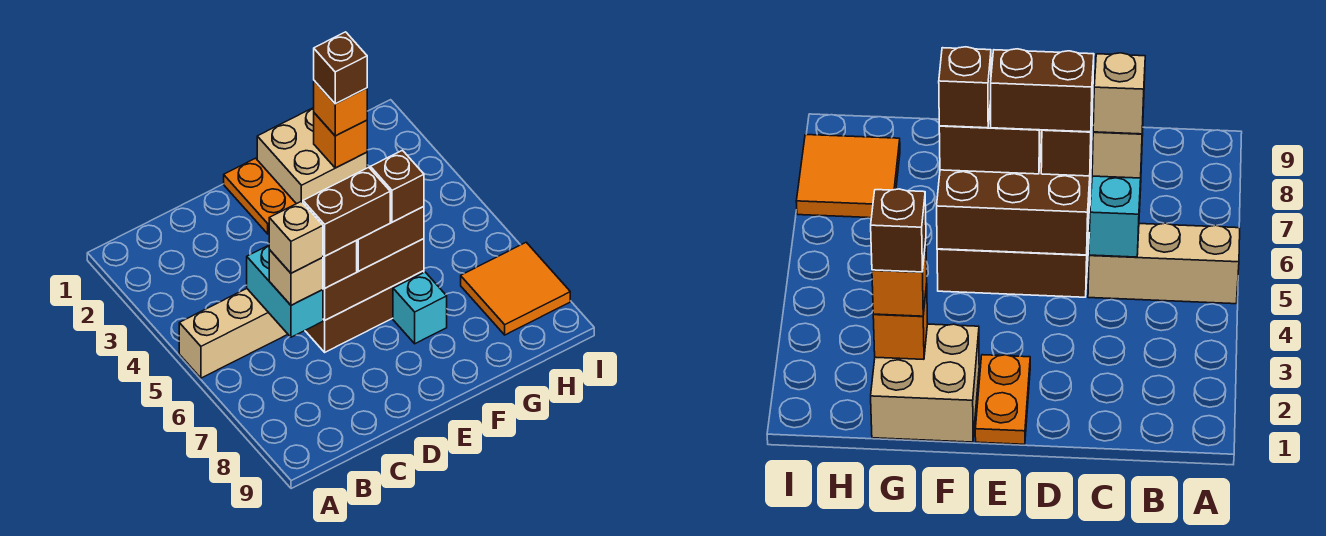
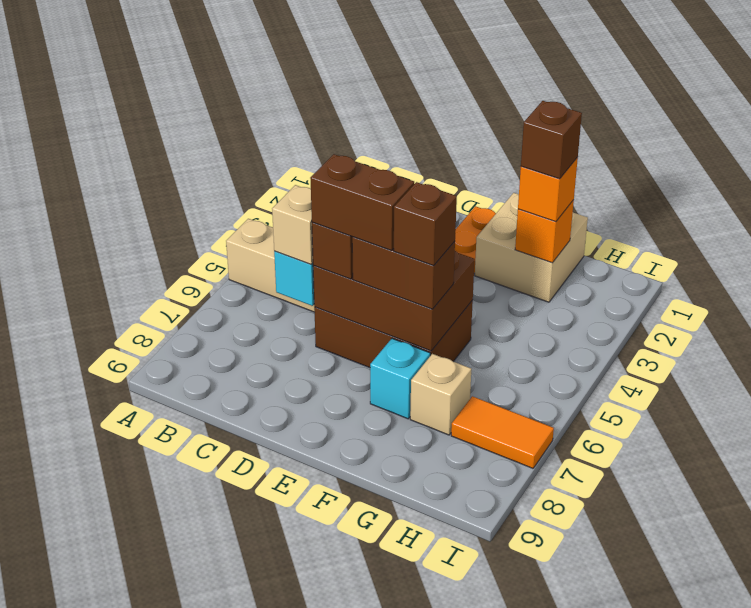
tan brick C6 level 4 -> tan brick G7 level 1
orange tile H7:I8 level 1 -> orange tile H7:I7 level 1

